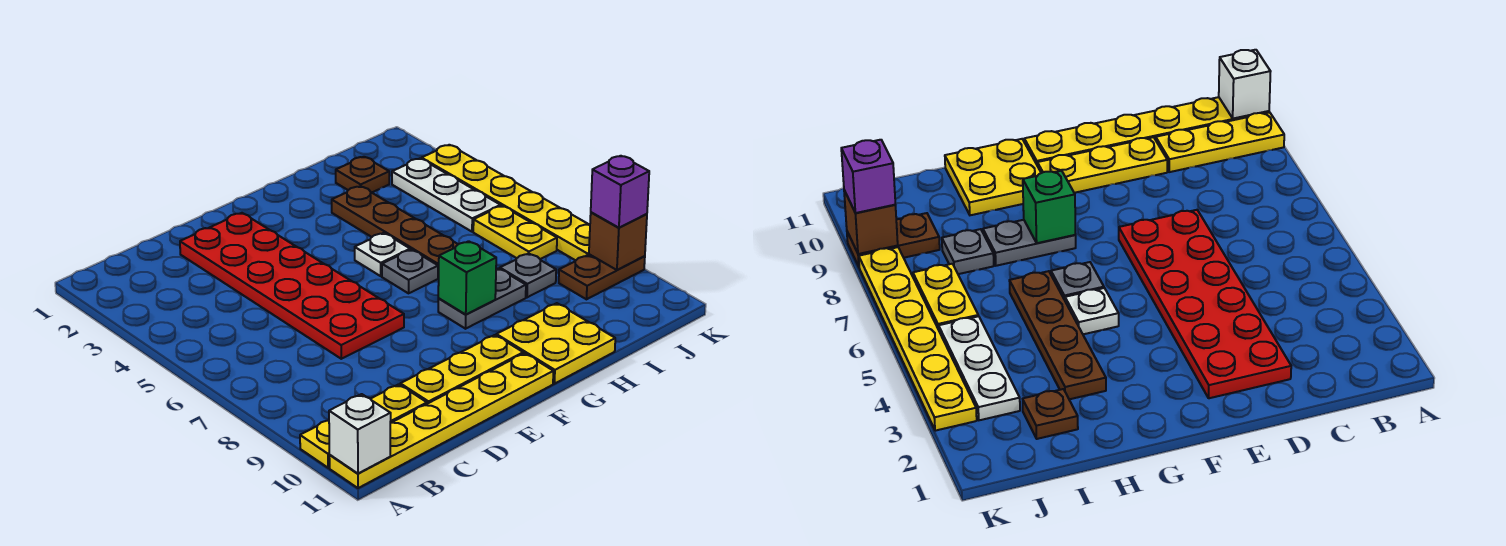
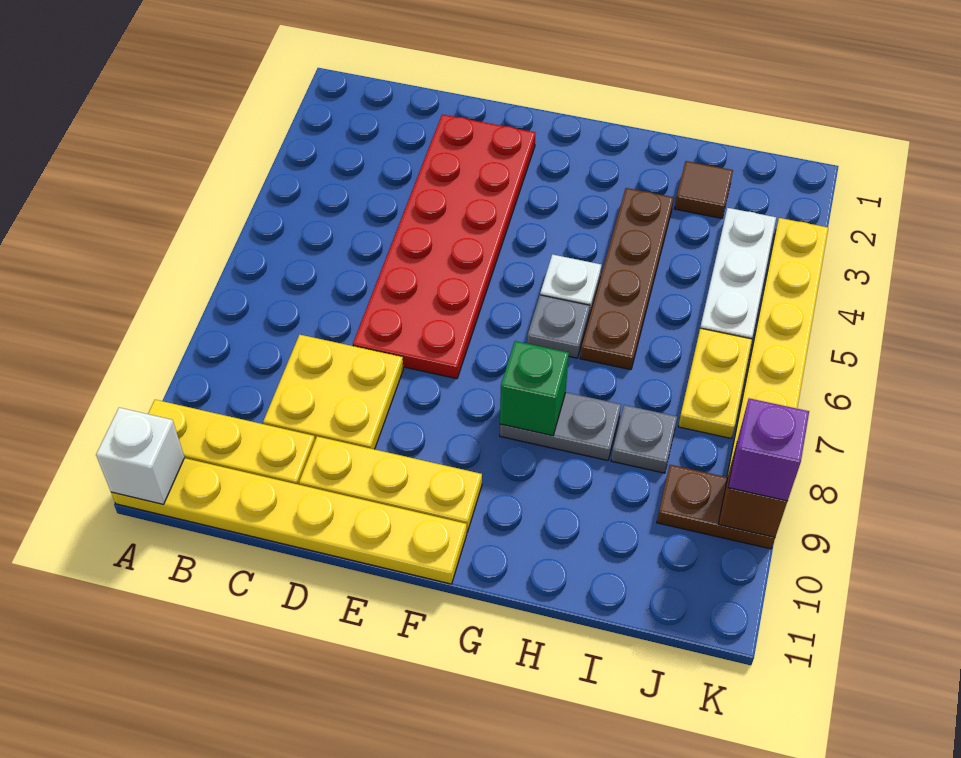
yellow plate G10:H11 level 1 -> yellow plate C8:D9 level 1
brown plate I2 level 1 -> brown tile I2 level 1

